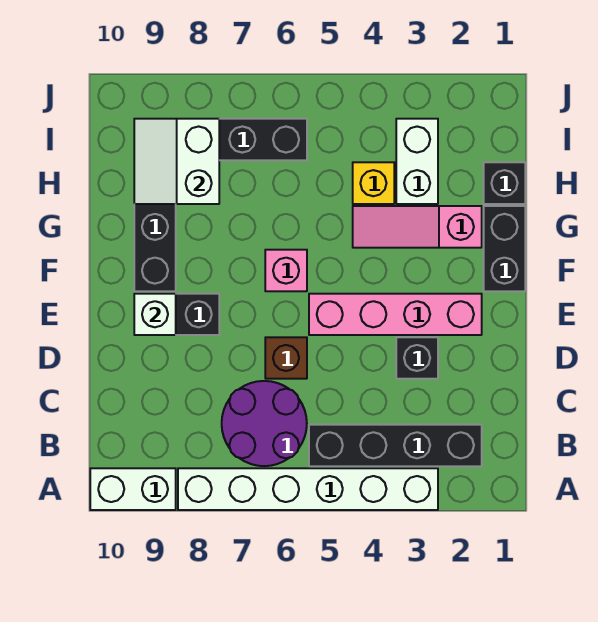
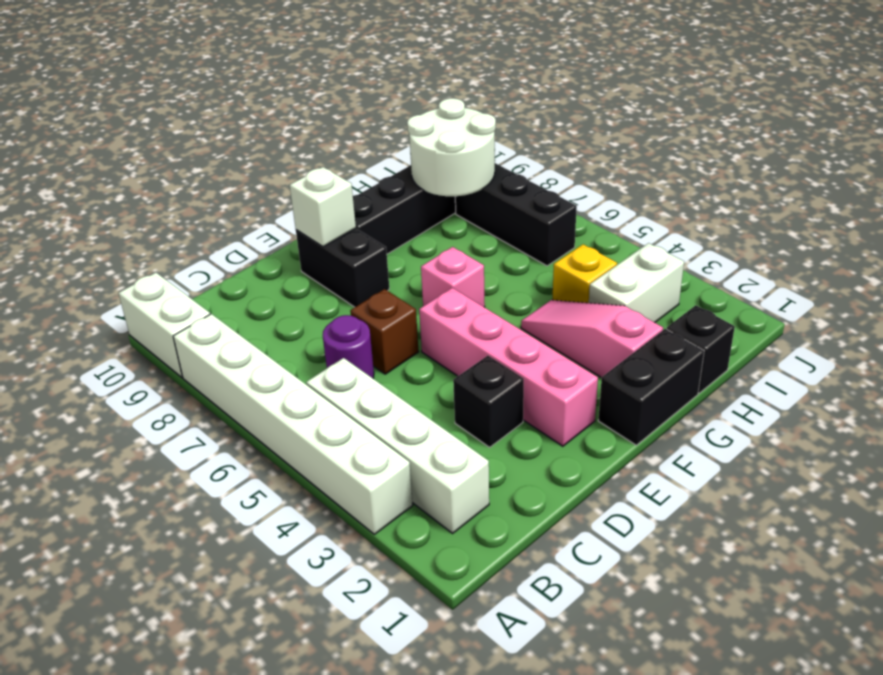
black brick B2:B5 level 1 -> white brick B2:B5 level 1
purple round brick B6:C7 level 1 -> purple round brick C6 level 1
white slope H8:I9 level 2 top 8 -> white round brick H8:I9 level 2

